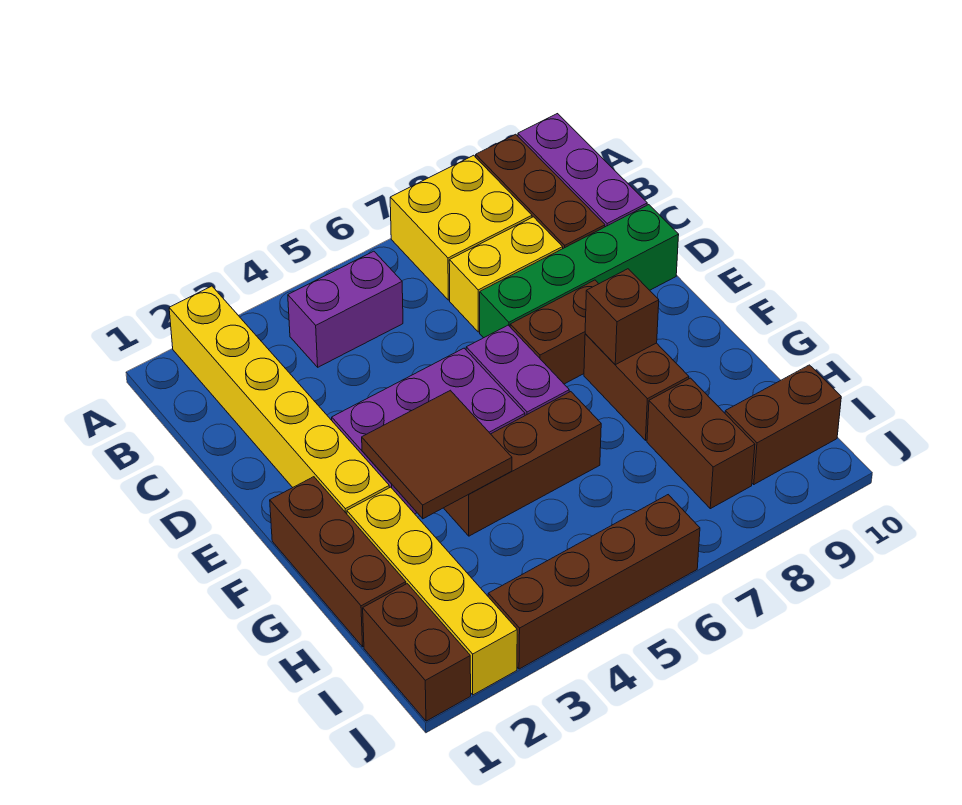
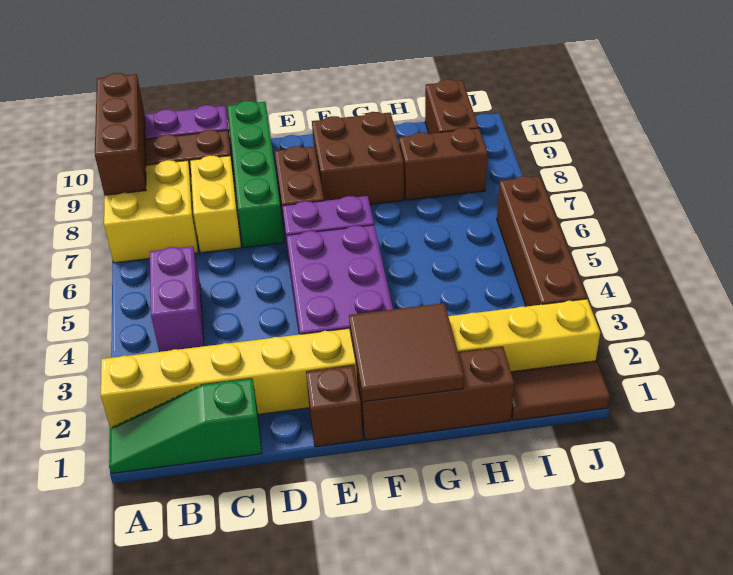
none -> green slope A1:C1 level 1 top C
brown tile F3:G4 level 2 -> brown tile F1:G2 level 2
brown brick F8:G8 level 1 -> brown brick F8:G9 level 1
brown brick F8 level 2 -> brown brick E1 level 1
brown brick G4:G6 level 1 -> brown brick A8:A10 level 2
brown brick I1:J1 level 1 -> brown tile I1:J1 level 1

